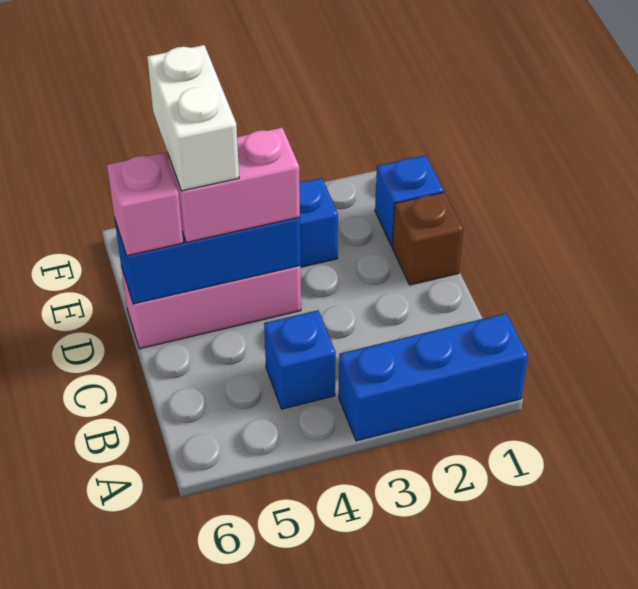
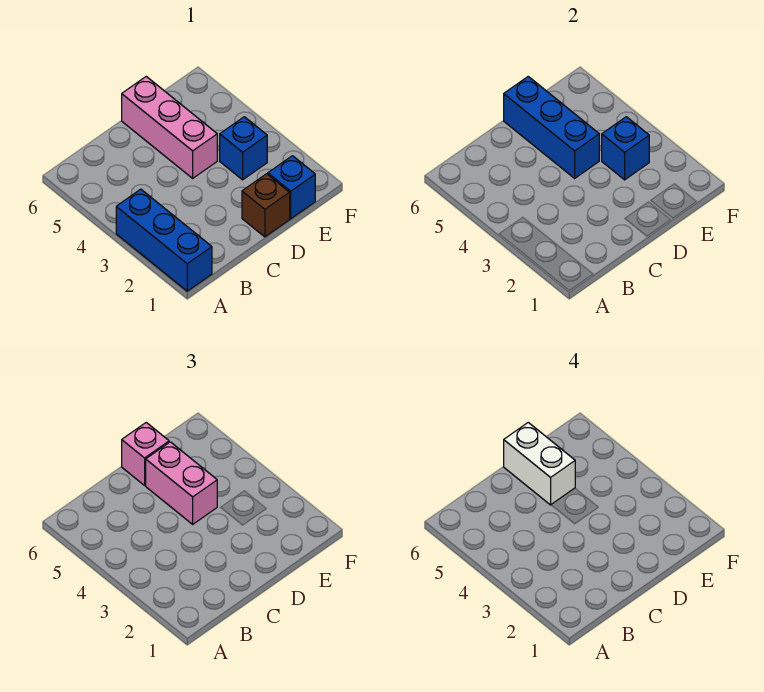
blue brick B4 level 1 -> blue brick E3 level 2
white brick D5:E5 level 4 -> white brick D5:D6 level 4

